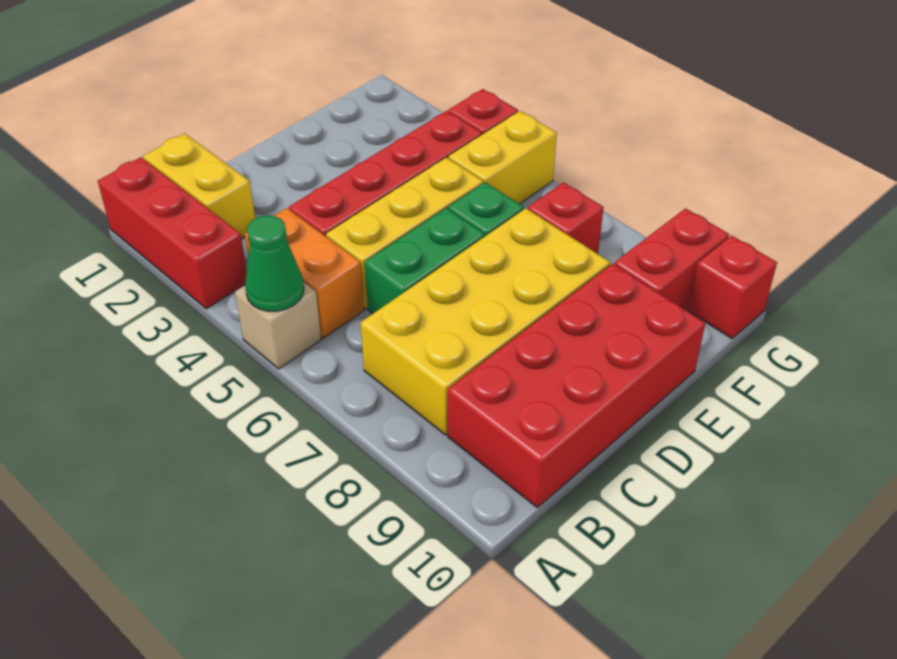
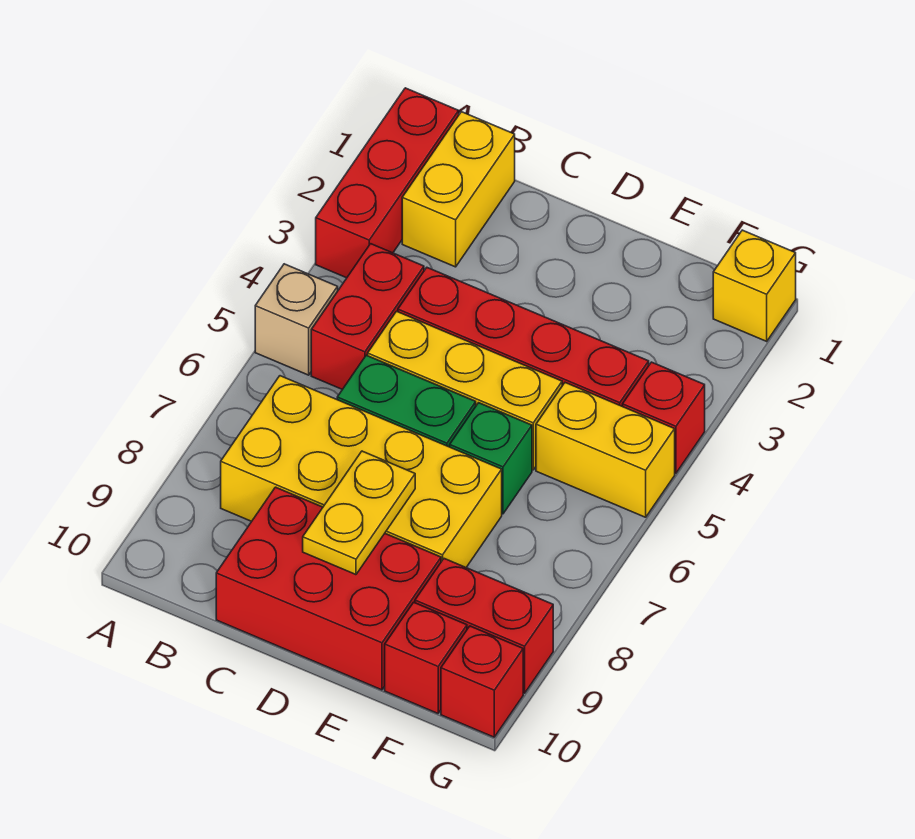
green cone A5 level 2 -> none
orange brick B4:B5 level 1 -> red brick B4:B5 level 1
red brick B9:E10 level 1 -> red brick C9:E10 level 1
none -> yellow plate D8:D9 level 2
red brick F7 level 1 -> red brick F10 level 1
none -> yellow brick G1 level 1

